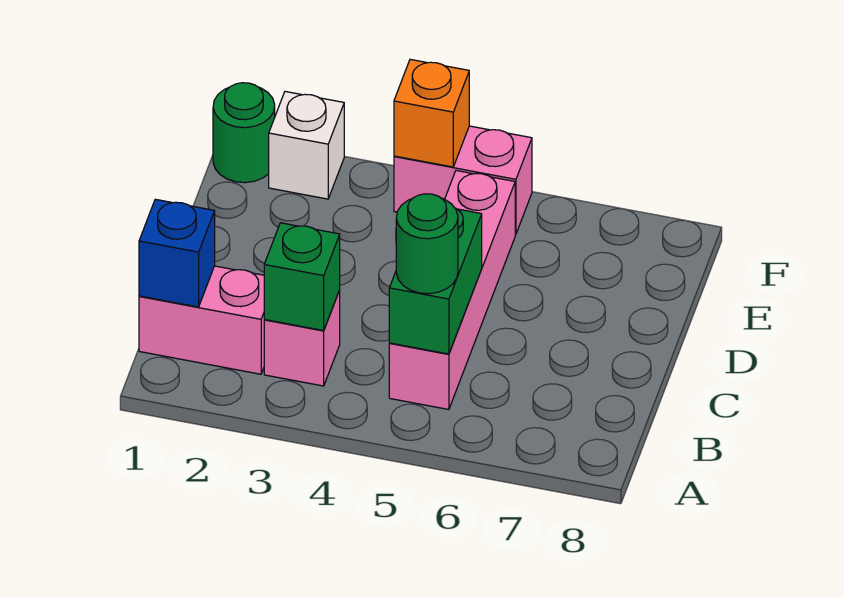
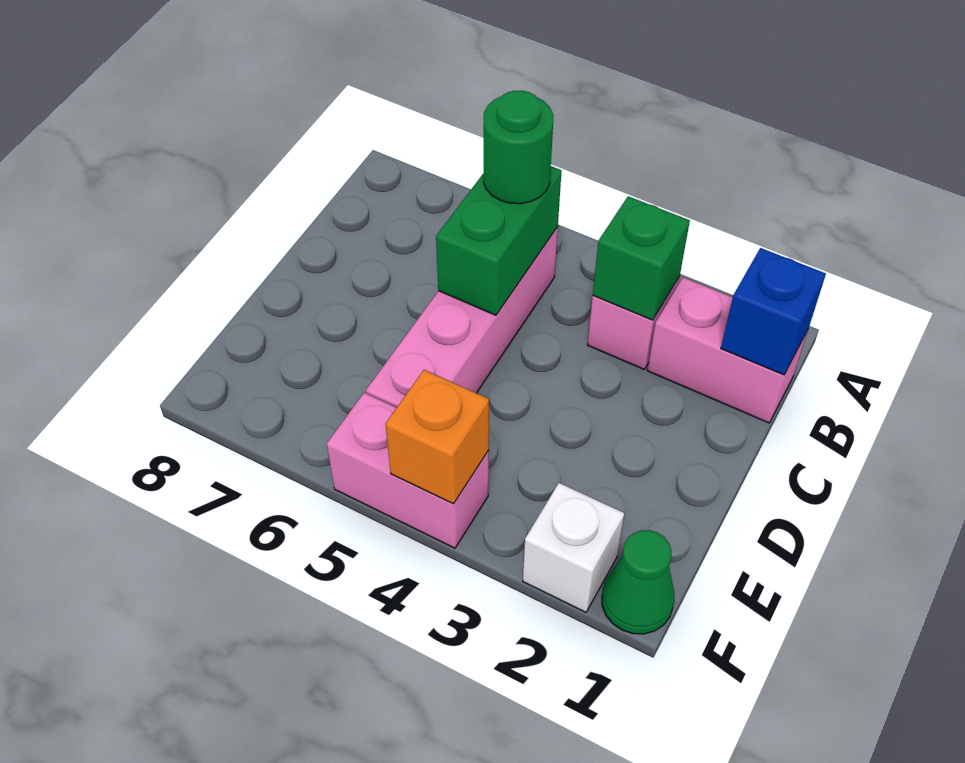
green round brick F1 level 1 -> green cone F1 level 1

